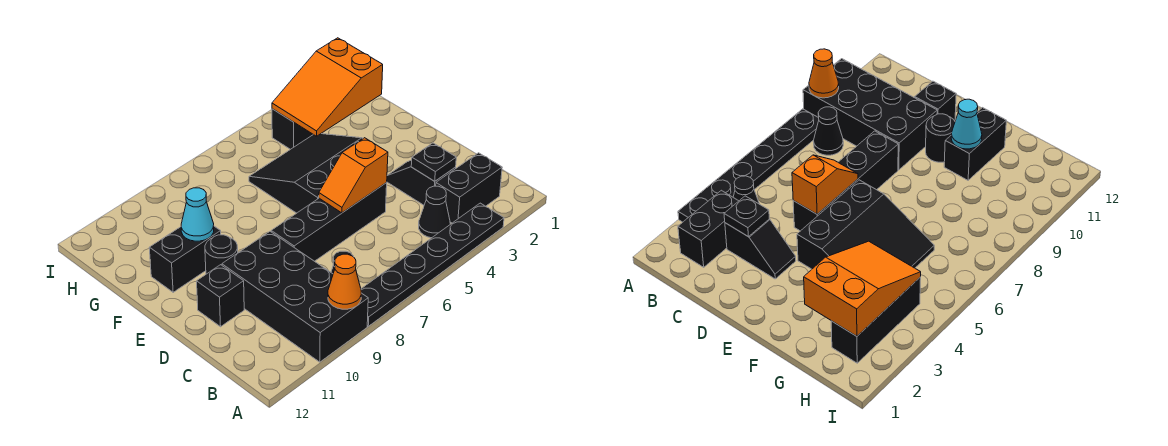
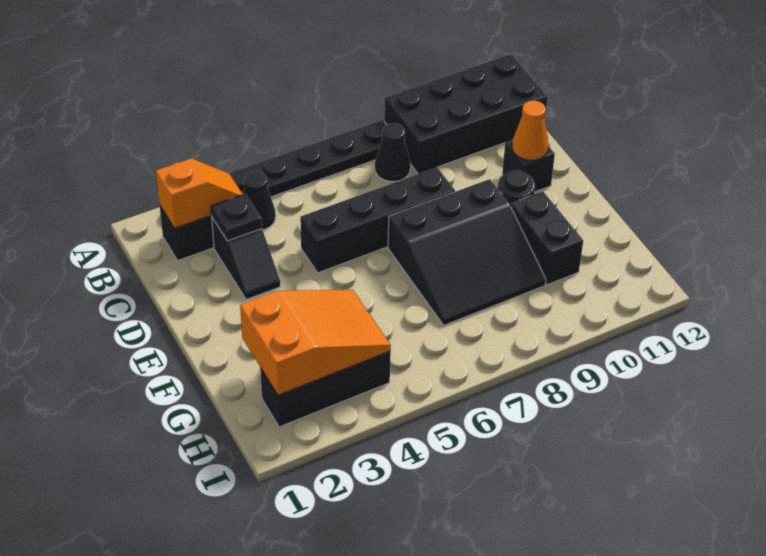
black brick A9:D10 level 1 -> black brick A9:B12 level 1
orange cone A9 level 2 -> orange cone D11 level 2
orange slope D5:D6 level 2 top 5 -> orange slope B2:B3 level 2 top 2
black slope E4:G6 level 1 top E -> black slope E7:G9 level 1 top E
black brick F10:F11 level 1 -> black brick F10:G10 level 1
cyan cone F10 level 2 -> none

